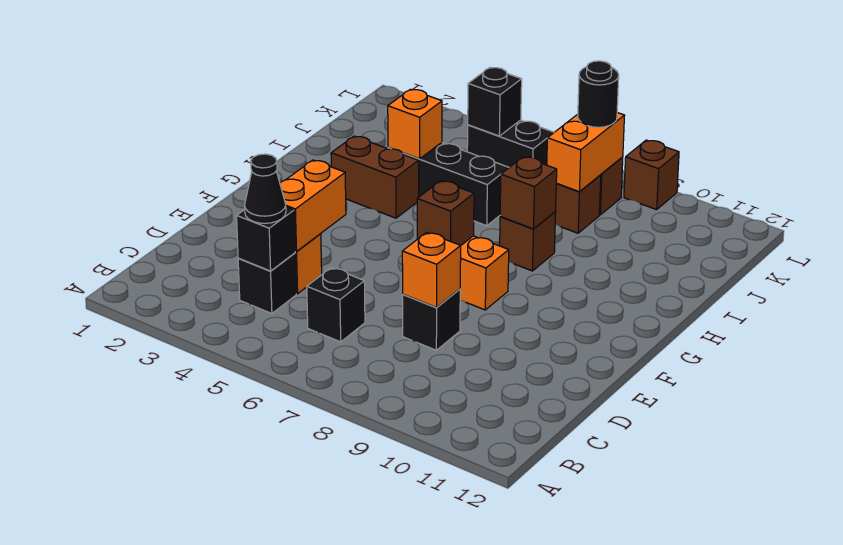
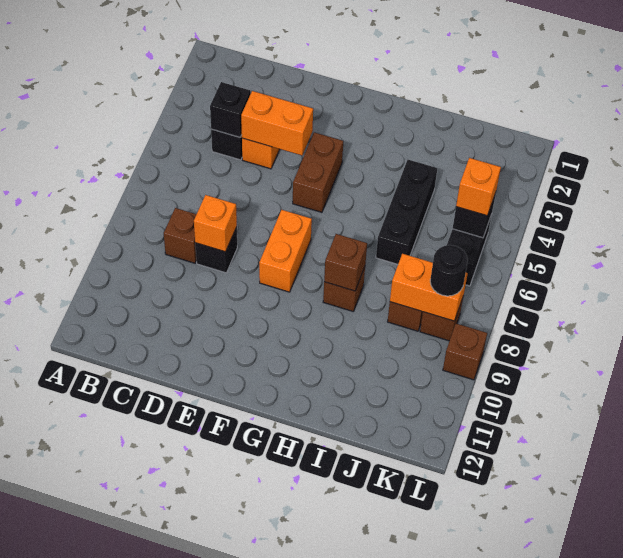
black cone C4 level 3 -> none
black brick C6 level 1 -> none
brown brick F7 level 2 -> brown brick C8 level 1
brown brick H3:H4 level 1 -> brown brick F4:F5 level 1
orange brick I4 level 2 -> orange brick K5 level 3

